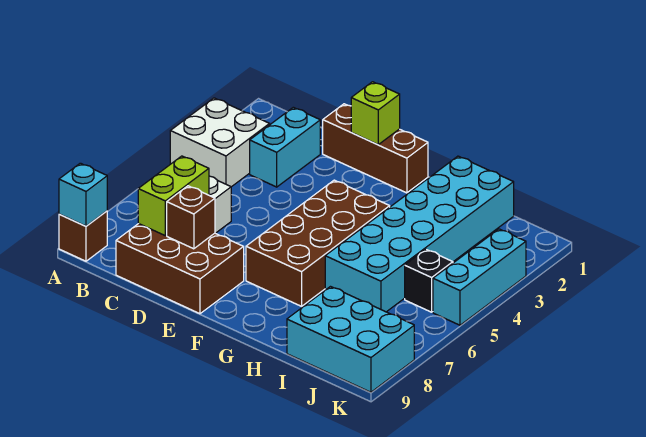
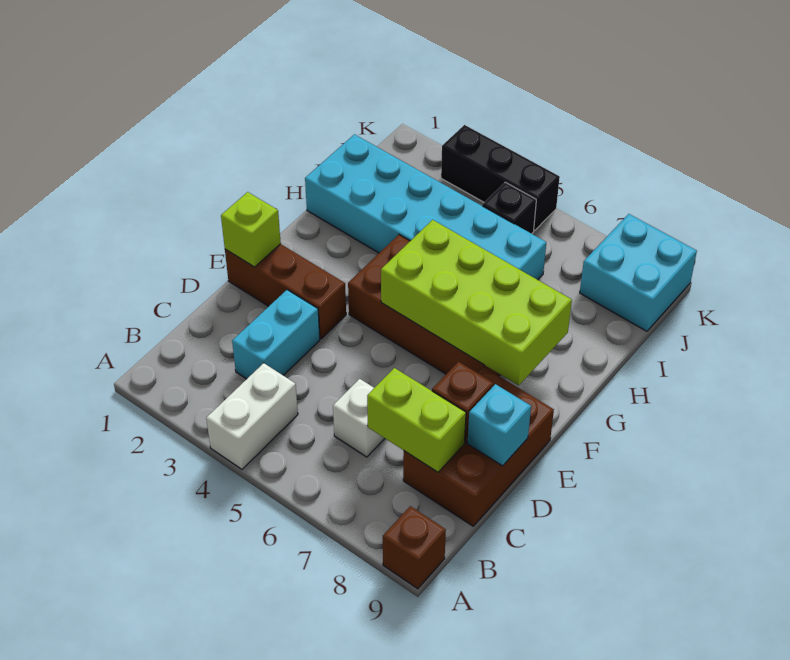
white brick A3:B4 level 1 -> white brick A4:B4 level 1
cyan brick A9 level 2 -> cyan brick D9 level 2
cyan brick C2:C3 level 1 -> cyan brick C3:D3 level 1
brown brick D1:F1 level 1 -> brown brick E1:E3 level 1
none -> lime brick F5:G8 level 2
cyan brick I8:K9 level 1 -> cyan brick J8:K9 level 1
cyan brick K3:K5 level 1 -> black brick K3:K5 level 1

